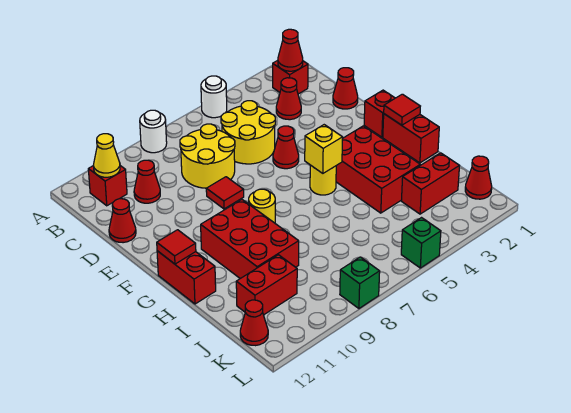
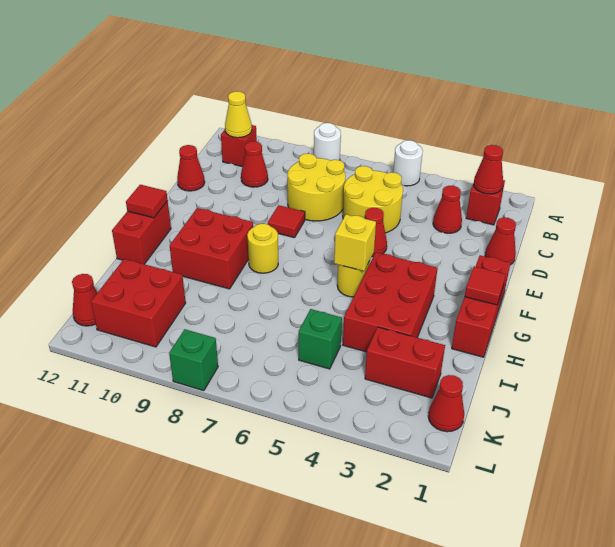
red brick G9:I10 level 1 -> red brick G9:H10 level 1
red brick J10:J11 level 1 -> red brick J10:K11 level 1
green brick L5 level 1 -> green brick J5 level 1

